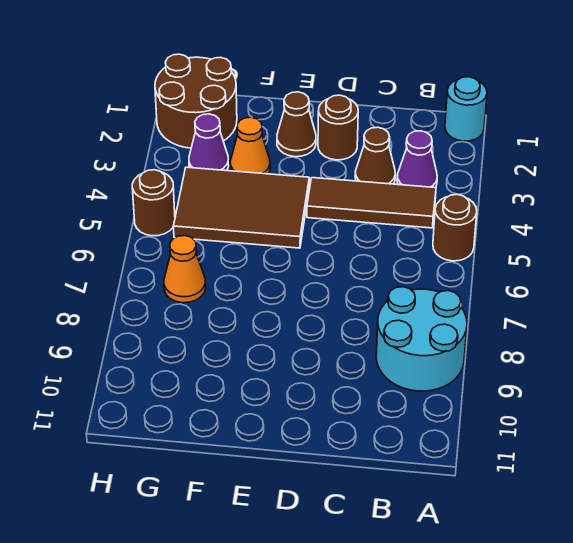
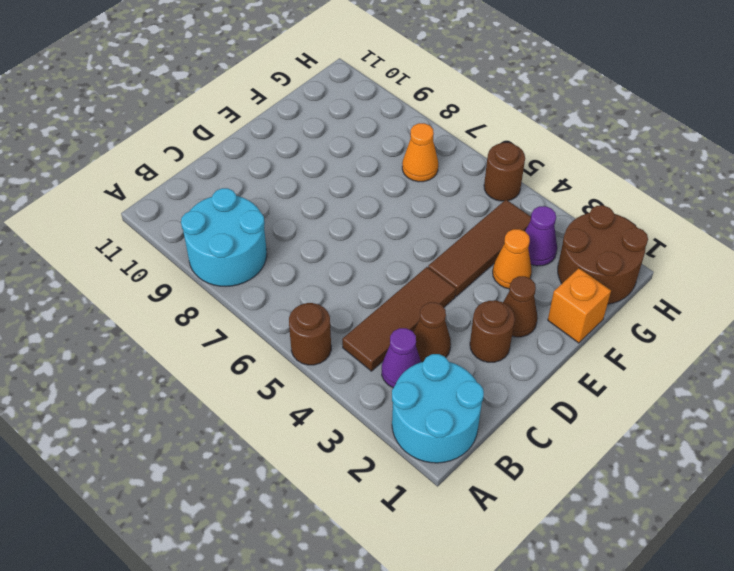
cyan round brick A1 level 1 -> cyan round brick A1:B2 level 1
brown tile E4:G5 level 1 -> brown tile E4:G4 level 1
none -> orange brick F1 level 1

